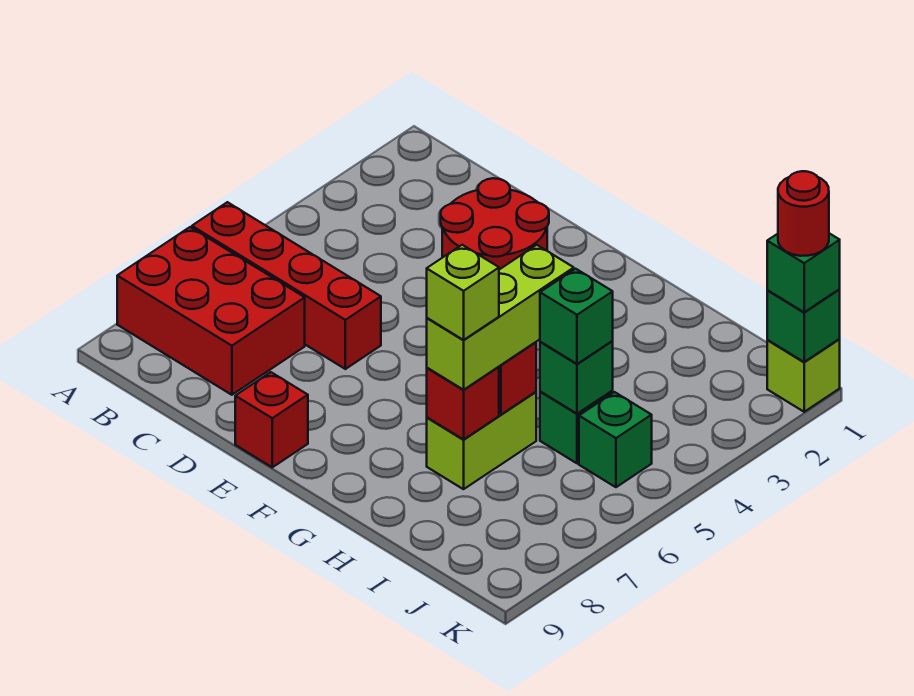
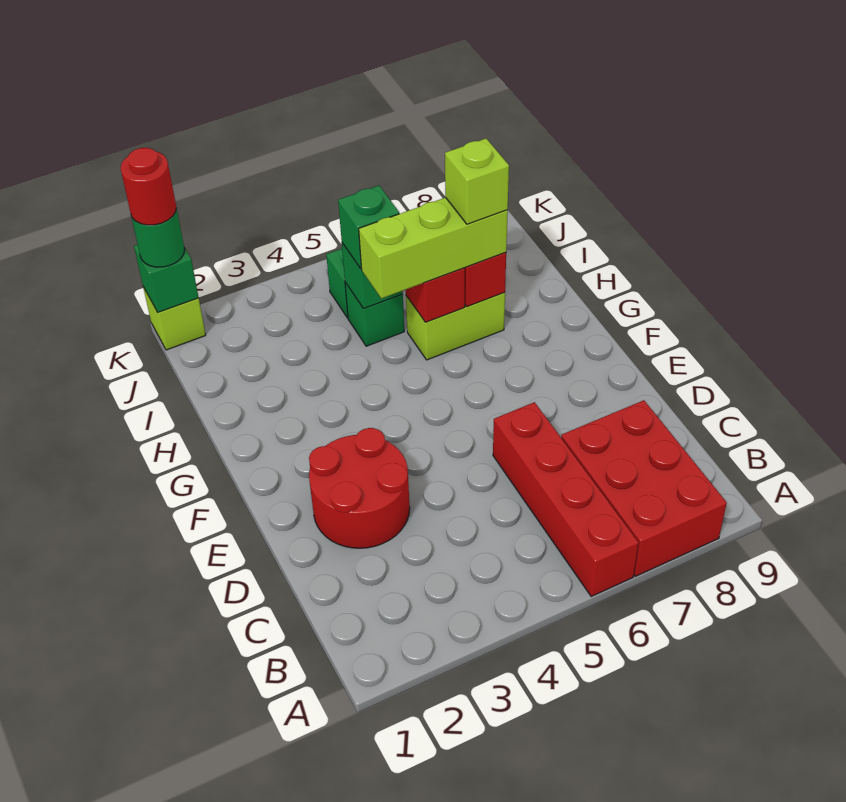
red brick E9 level 1 -> none
green brick K1 level 3 -> green round brick K1 level 3

